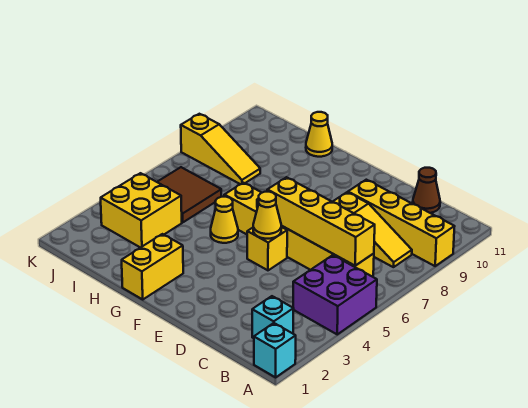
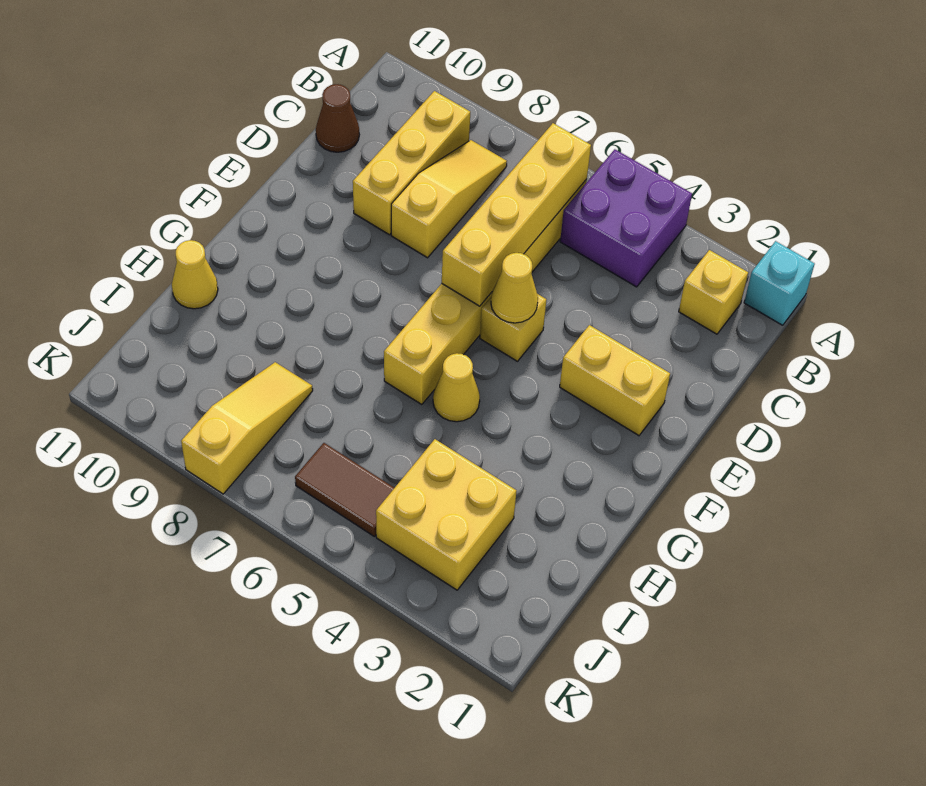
yellow brick A9:D9 level 1 -> yellow brick B9:D9 level 1
cyan brick B2 level 1 -> yellow brick B2 level 1
yellow brick G1:G2 level 1 -> yellow brick E2:E3 level 1
brown tile I5:J6 level 1 -> brown tile J5:J6 level 1

